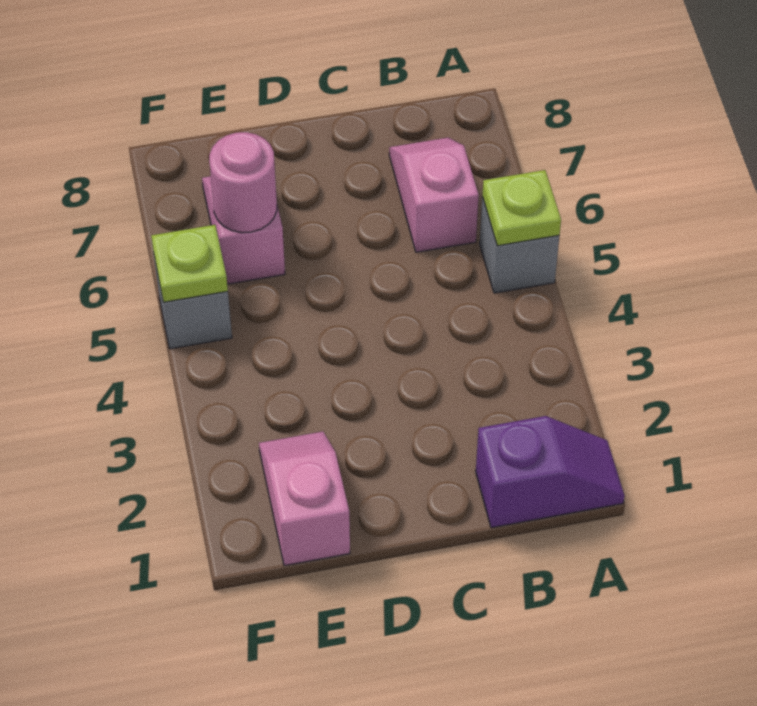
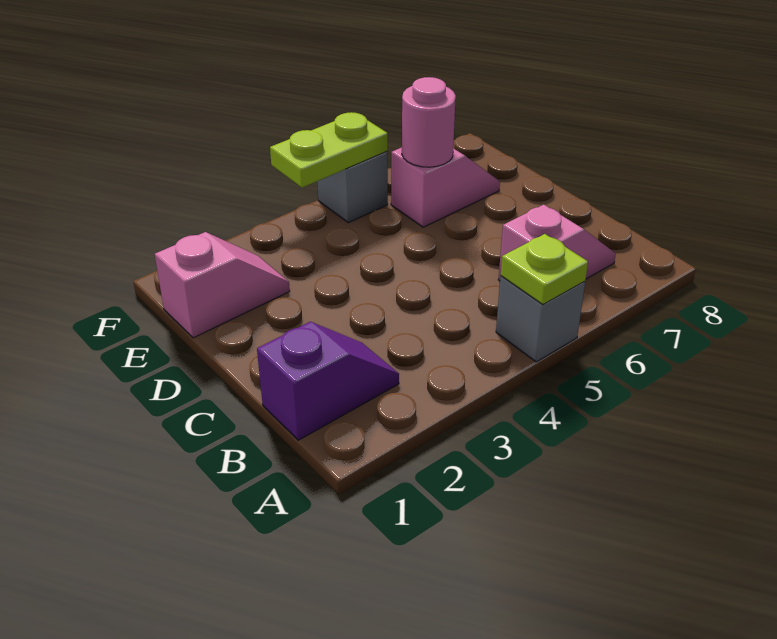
purple slope A1:B1 level 1 top B -> purple slope B1:B2 level 1 top 1
lime plate F5 level 2 -> lime plate F4:F5 level 2

